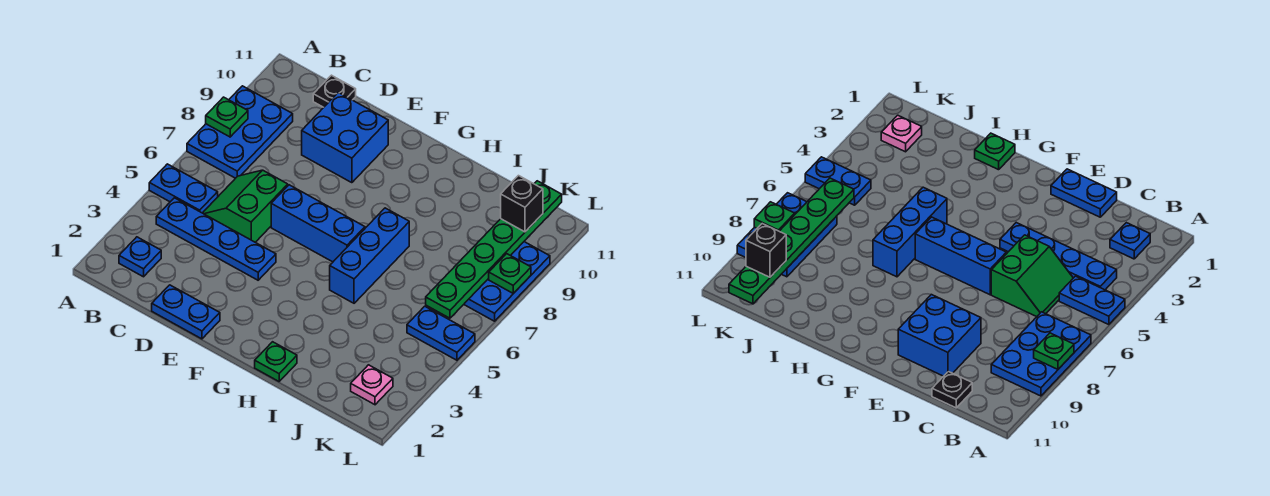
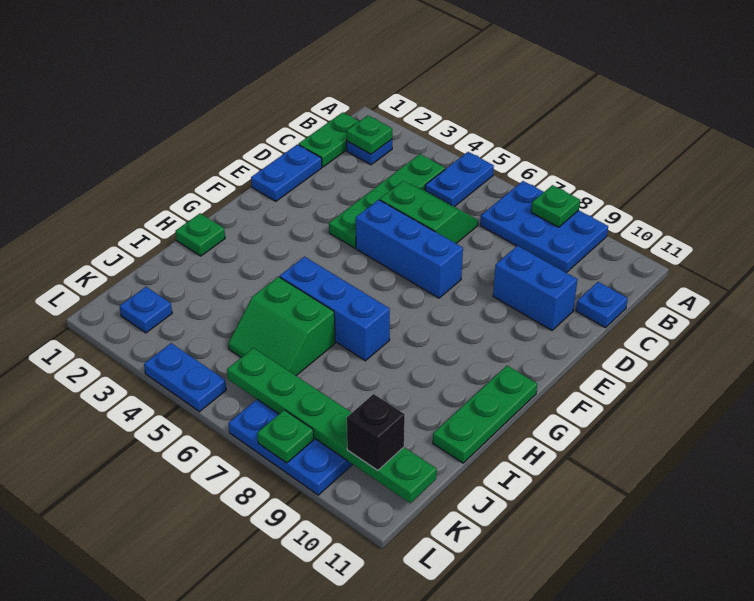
none -> green plate B1:C1 level 1
none -> green plate B2 level 2
blue plate B4:E4 level 1 -> green plate B4:E4 level 1
black plate C11 level 1 -> blue plate C11 level 1
blue brick D9:E10 level 1 -> blue brick D9:D10 level 1
blue brick E6:G6 level 1 -> blue brick E5:E7 level 1
none -> green plate G11:I11 level 1
none -> green slope I5:J6 level 1 top I
pink plate K2 level 1 -> blue plate K2 level 1
blue plate K5:L5 level 1 -> blue plate L4:L5 level 1

